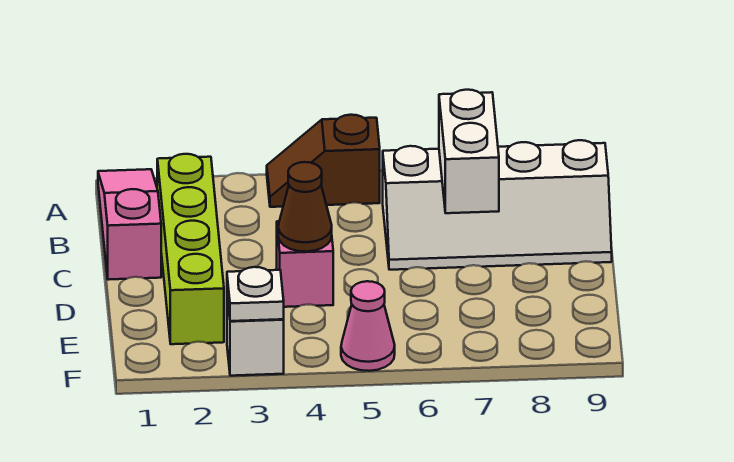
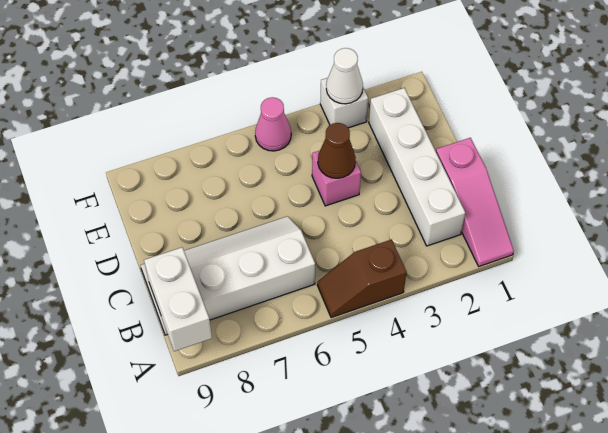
brown slope A4:A5 level 1 top 5 -> brown slope A4:A5 level 1 top 4
lime brick B2:E2 level 1 -> white brick B2:E2 level 1
white brick B7:C7 level 2 -> white brick A9:B9 level 2
white plate F3 level 2 -> white cone F3 level 2

